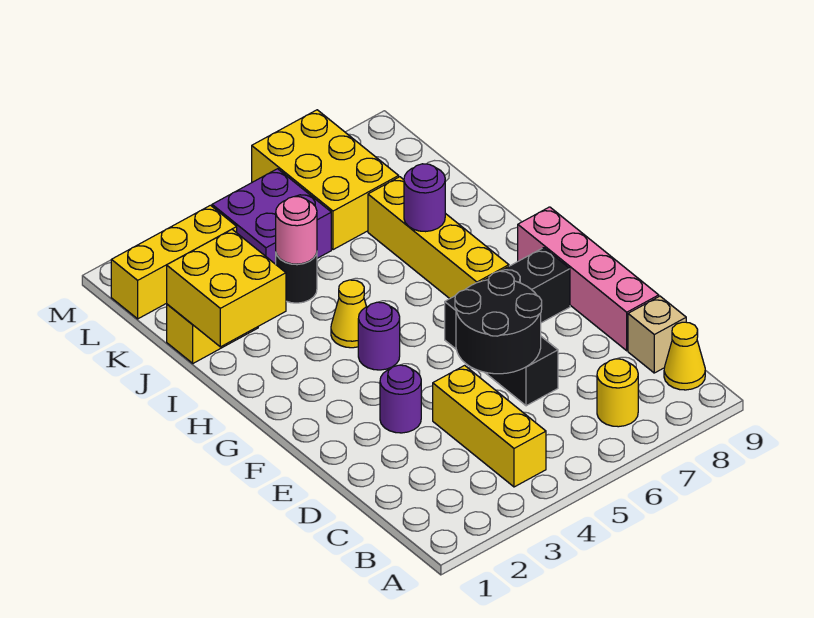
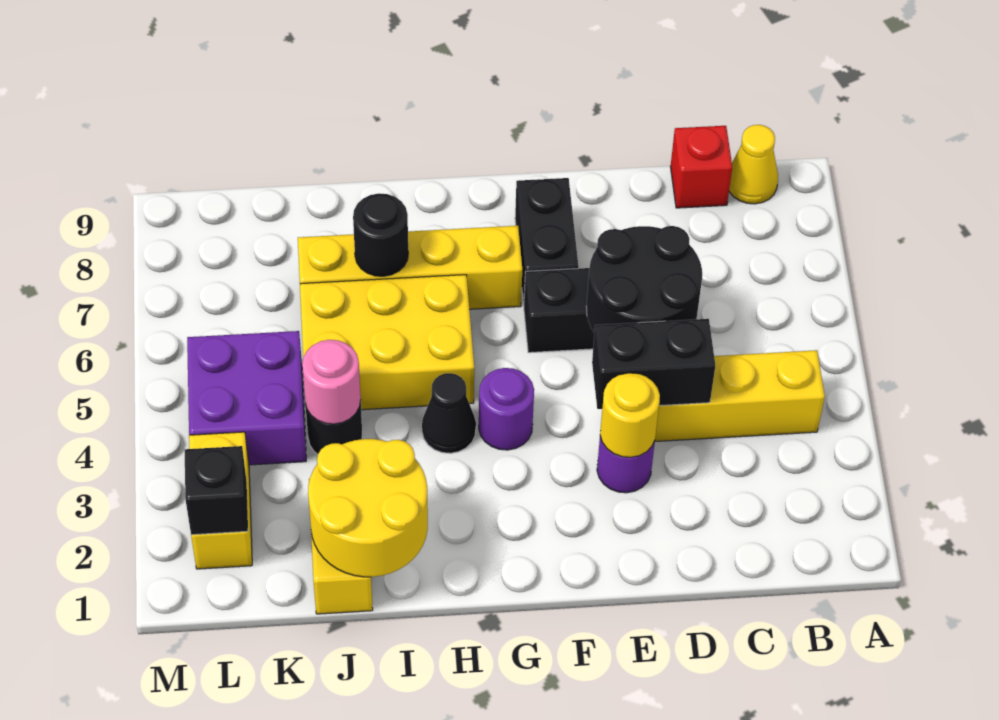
yellow round brick B7 level 1 -> yellow round brick E3 level 2
tan brick C9 level 1 -> red brick C9 level 1
none -> black brick D4:E4 level 2
pink brick D9:G9 level 1 -> none
yellow cone H4 level 1 -> black cone H4 level 1
yellow brick I1:J2 level 2 -> yellow round brick I1:J2 level 2
purple round brick I7 level 2 -> black round brick I7 level 2
yellow brick K6:M7 level 1 -> yellow brick H5:J6 level 1
yellow brick L1:L3 level 1 -> yellow brick L2:L3 level 1
none -> black brick L2 level 2

